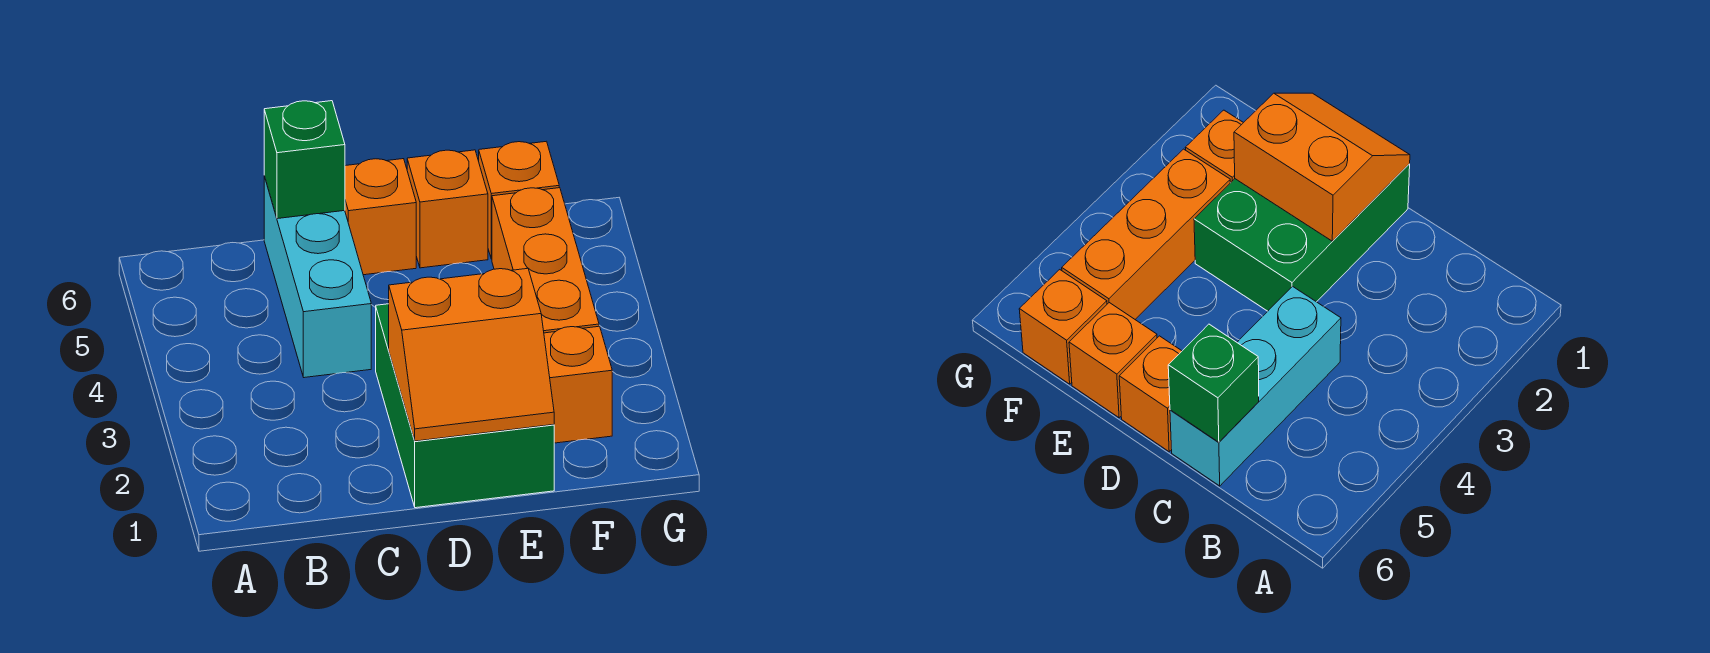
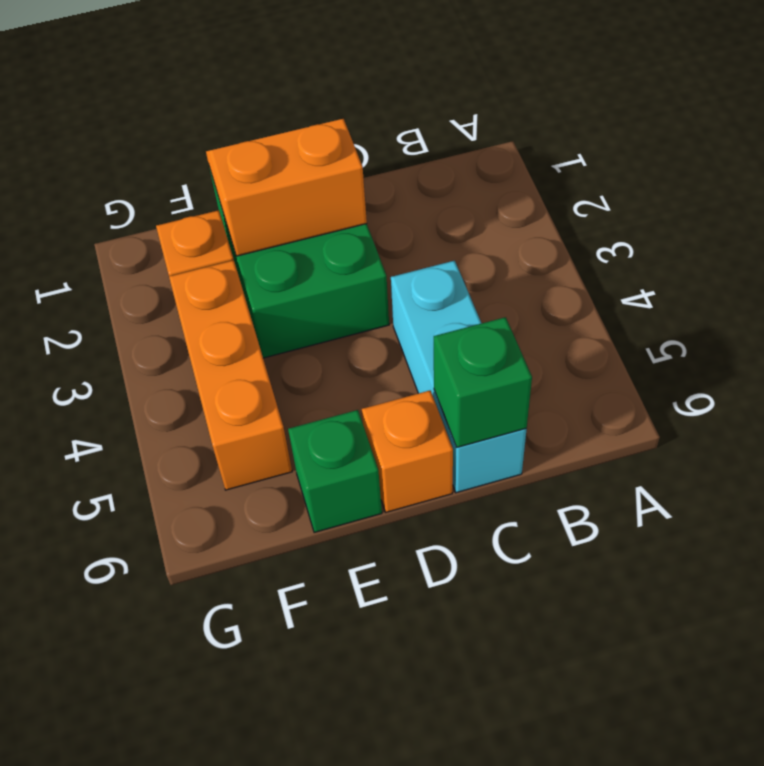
orange brick E6 level 1 -> green brick E6 level 1
orange brick F6 level 1 -> none

